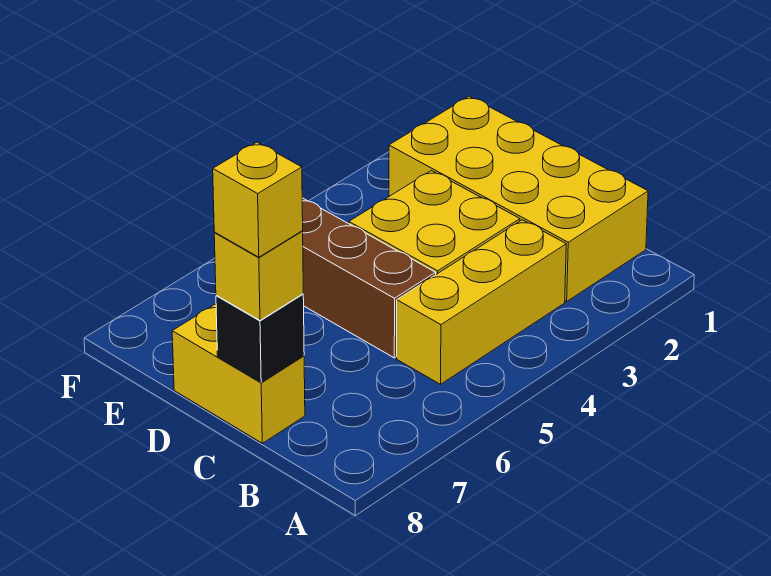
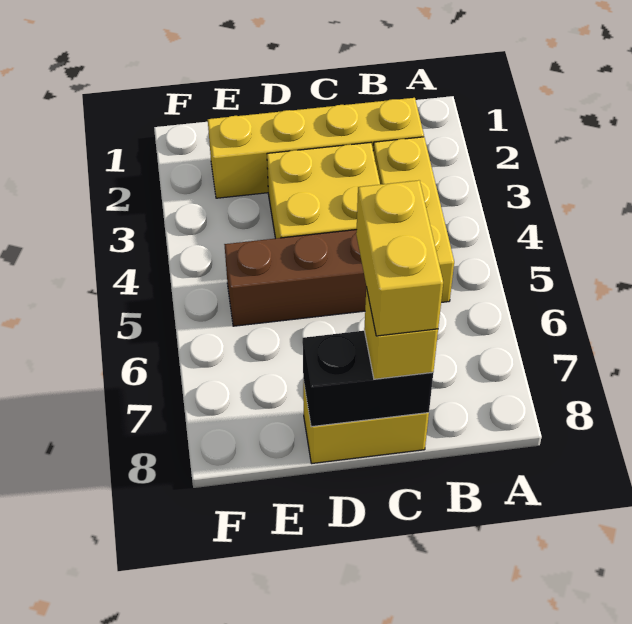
yellow brick B1:E2 level 1 -> yellow brick B2:E2 level 1
black brick C8 level 2 -> black brick C8:D8 level 2
yellow brick C8 level 4 -> yellow brick C7:C8 level 4

